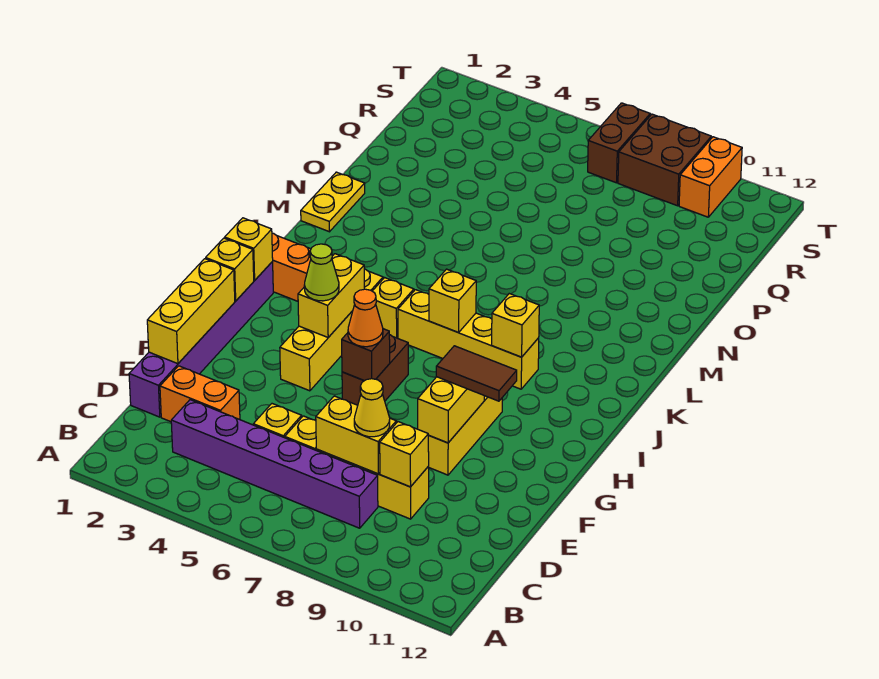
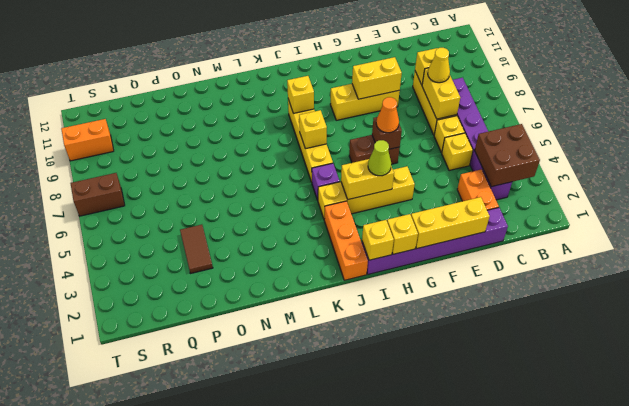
brown tile G9:G10 level 3 -> brown tile P3:P4 level 1
yellow brick J5 level 1 -> purple brick J5 level 1
yellow plate M1:N1 level 1 -> none
brown brick S8:T9 level 1 -> brown brick B3:C4 level 2

